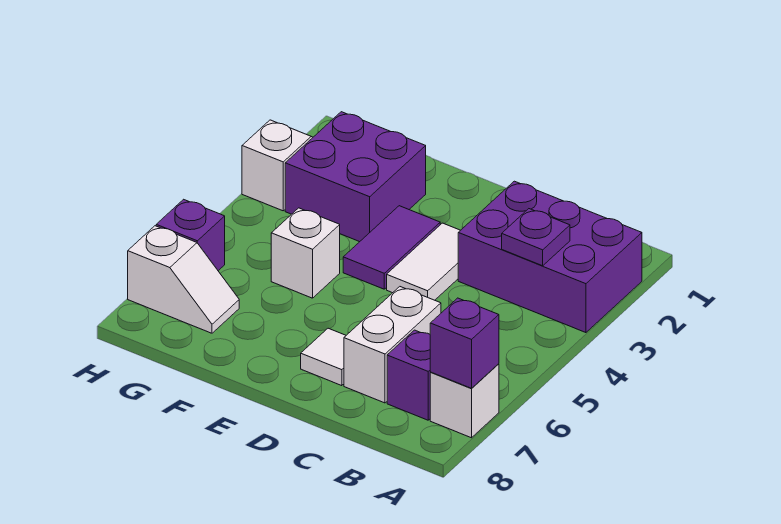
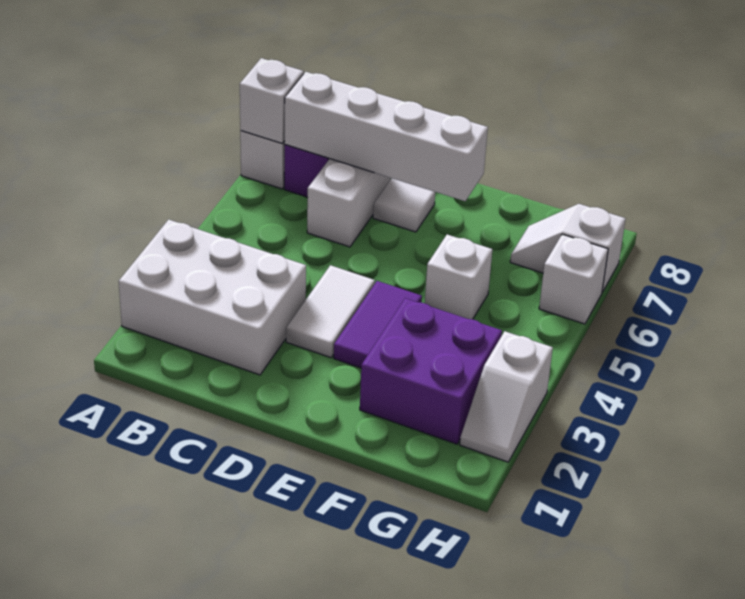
purple brick A2:C3 level 1 -> white brick A2:C3 level 1
purple brick A7 level 2 -> white brick A7 level 2
purple plate B3 level 2 -> none
none -> white brick B7:E7 level 2
purple brick H6 level 1 -> white brick H6 level 1

